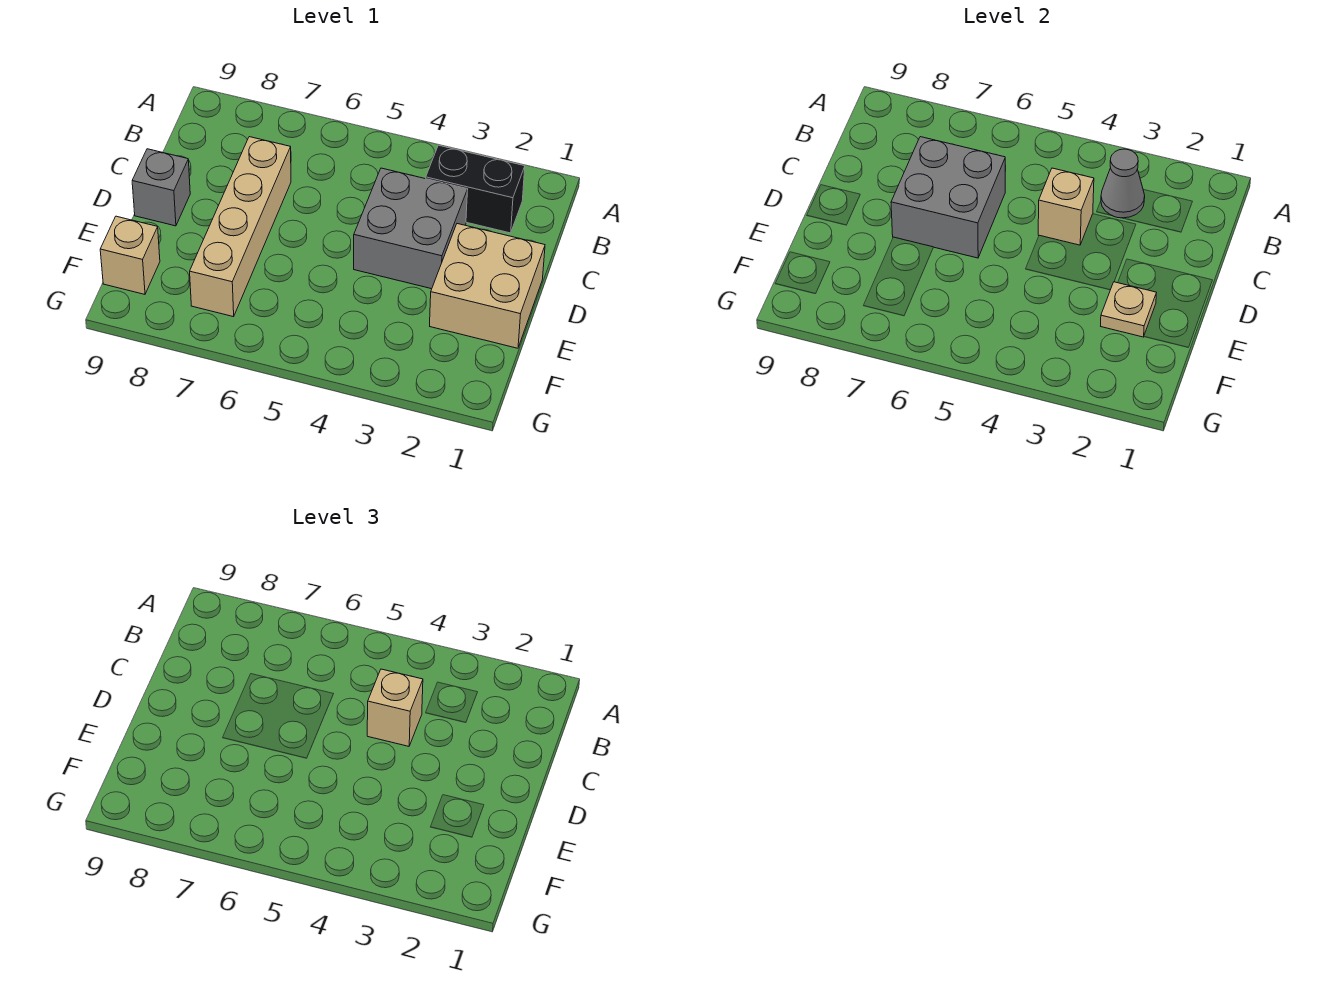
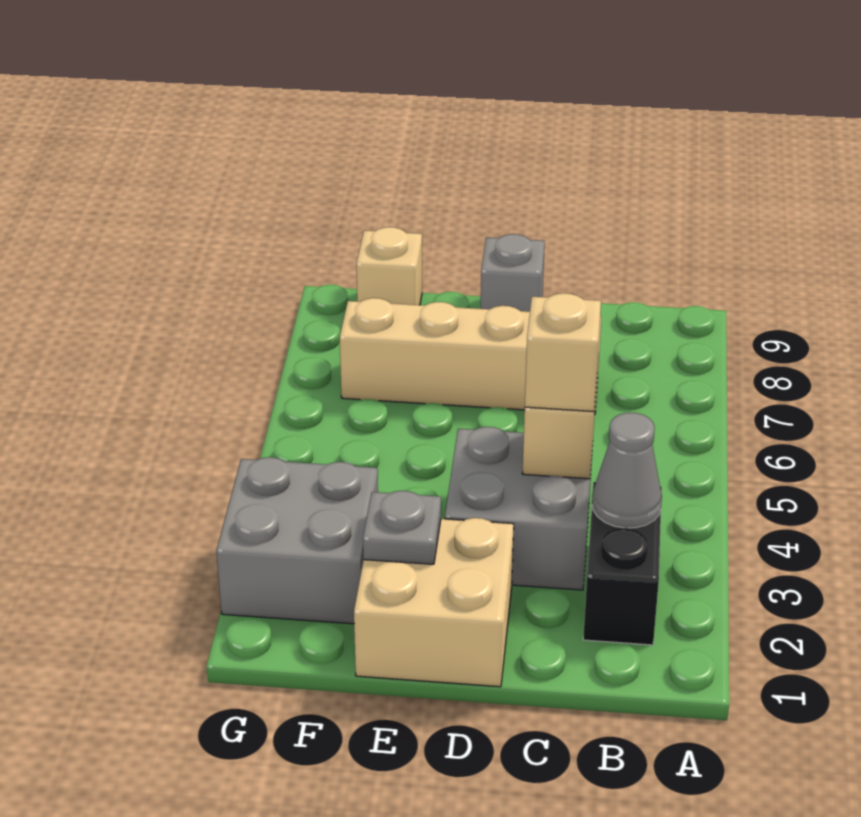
grey brick C6:D7 level 2 -> grey brick F2:G3 level 1
tan plate E2 level 2 -> grey plate E2 level 2

